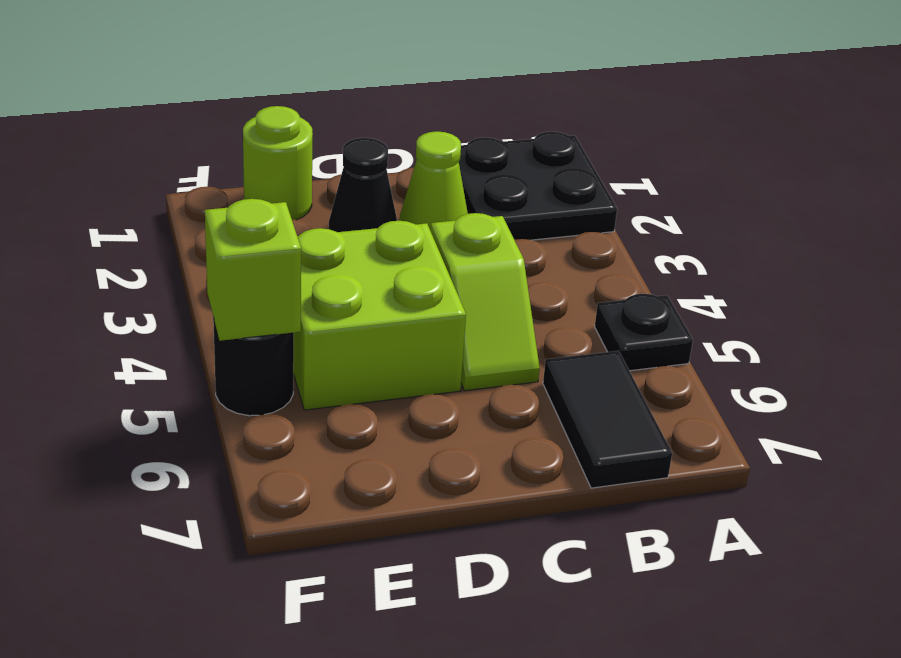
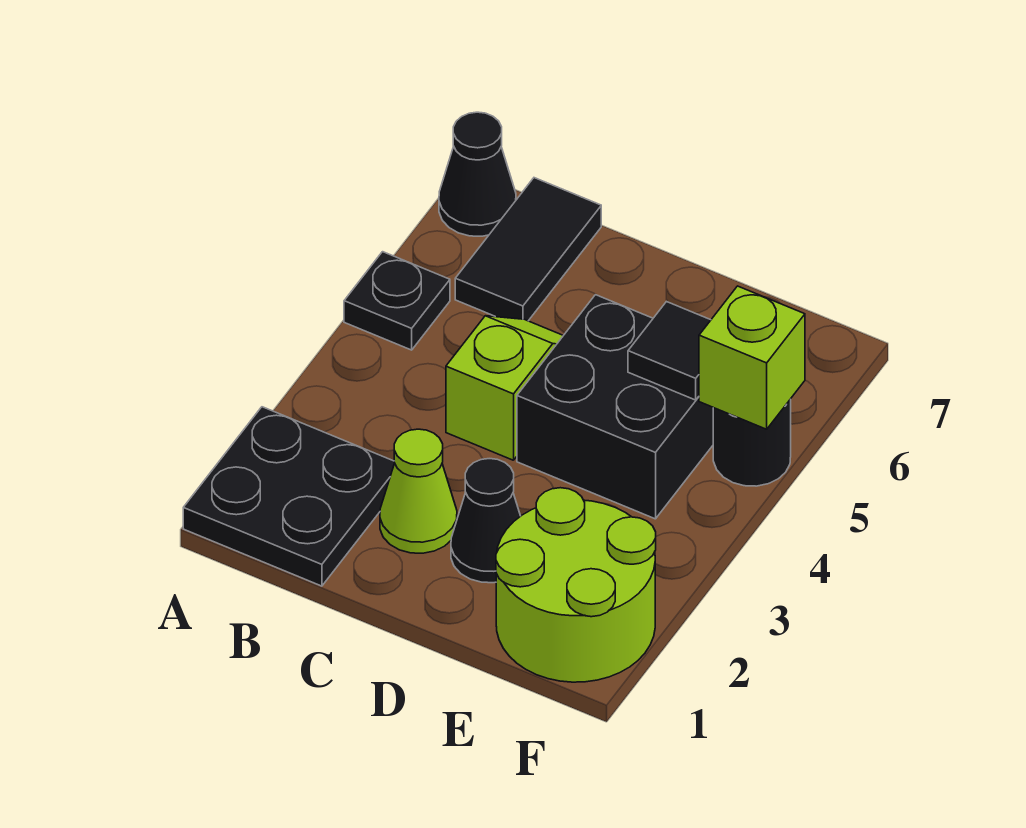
none -> black cone A7 level 1
lime brick D4:E5 level 1 -> black brick D4:E5 level 1
lime round brick E1 level 1 -> lime round brick E1:F2 level 1
none -> black tile E5 level 2

